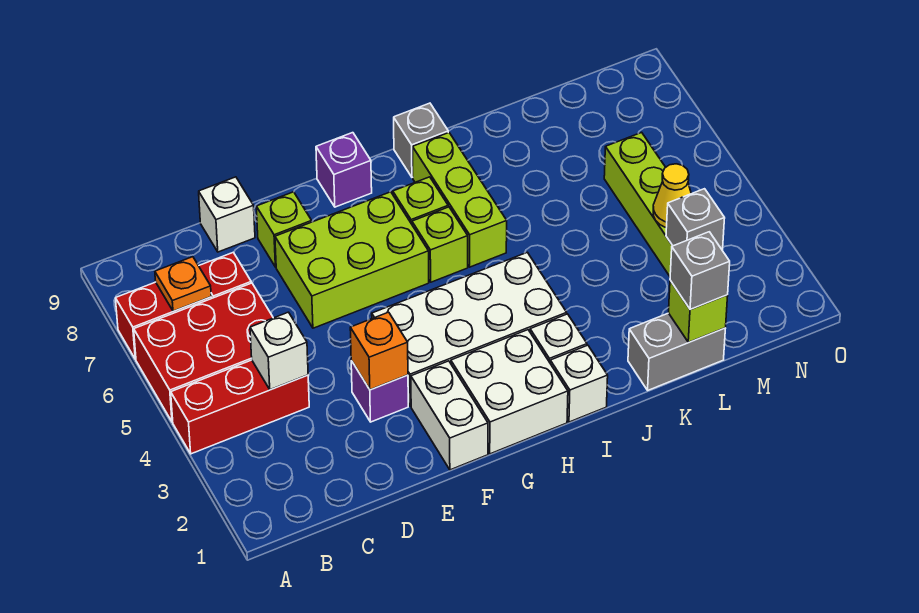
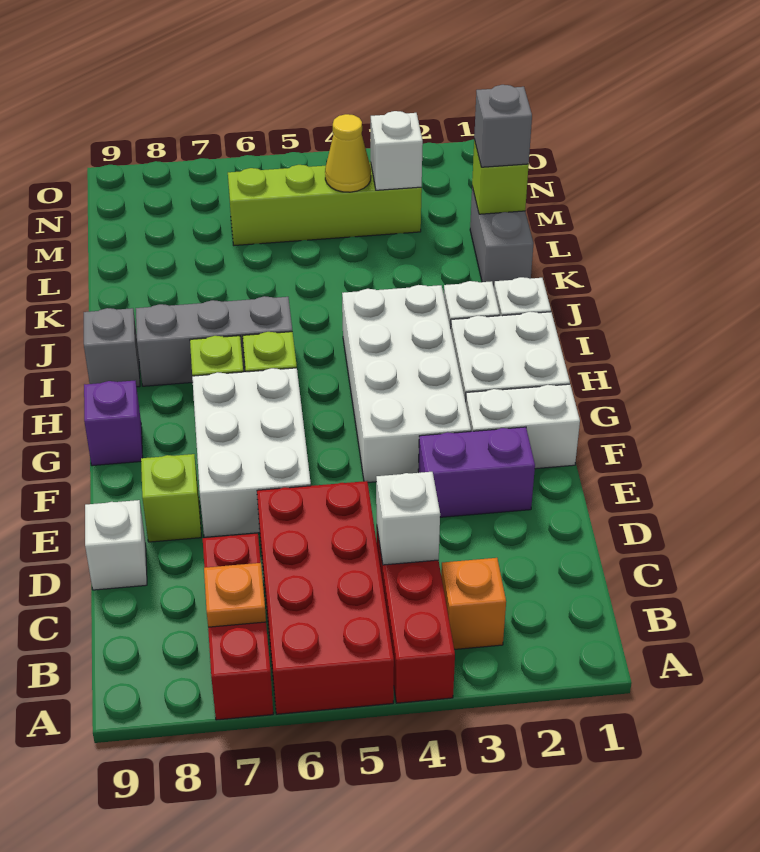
red brick A5:C6 level 1 -> red brick A5:D6 level 1
purple brick E3 level 1 -> purple brick E2:E3 level 1
orange brick E3 level 2 -> orange brick B3 level 1
lime brick E6:G7 level 1 -> white brick E6:G7 level 1
lime brick I6:I8 level 1 -> grey brick I6:I8 level 1
grey brick M3 level 2 -> white brick M3 level 2

